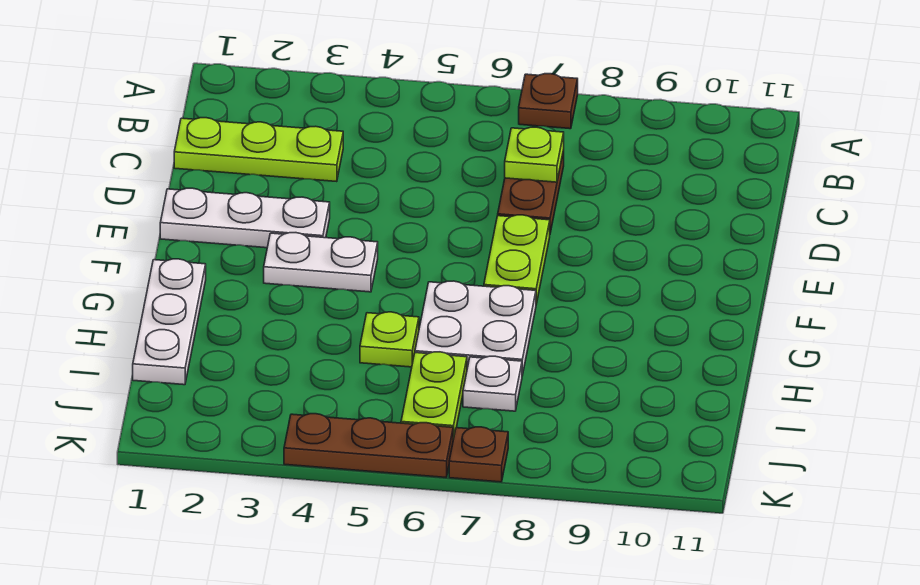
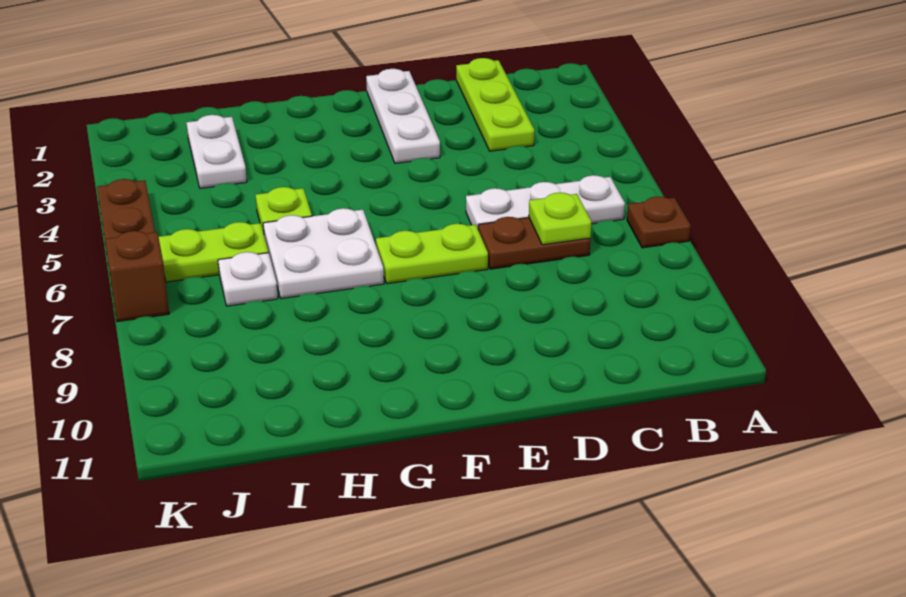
white plate F3:F4 level 1 -> white plate I2:I3 level 1
white plate G1:I1 level 1 -> white plate B6:D6 level 1
brown plate K7 level 1 -> brown brick K7 level 1

